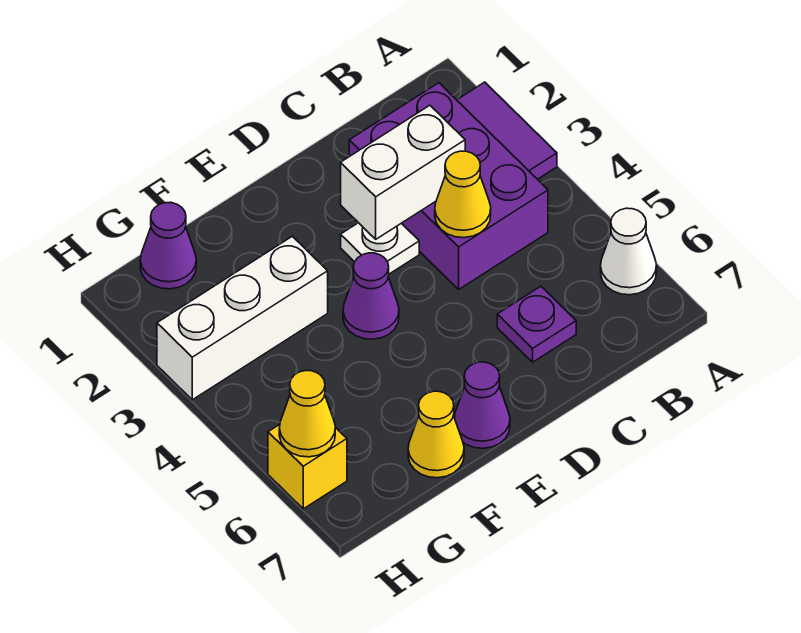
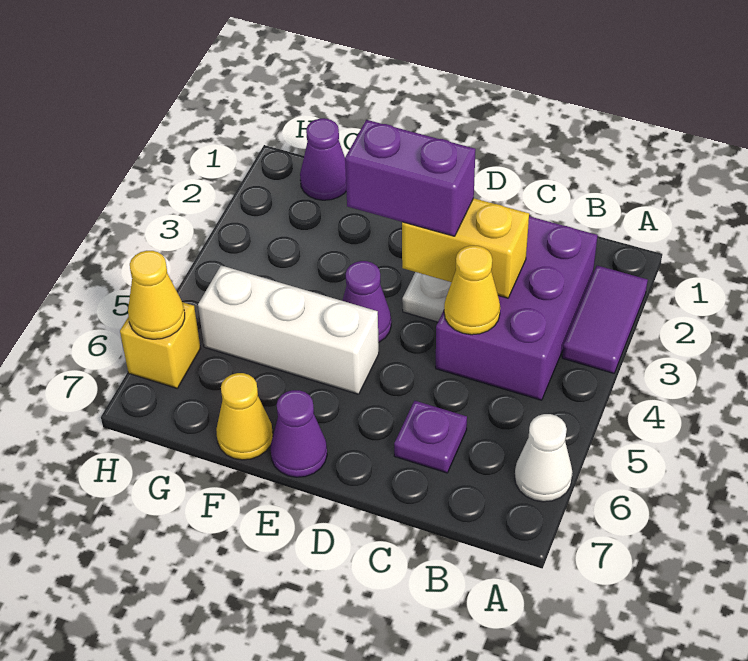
white brick C3:D3 level 2 -> yellow brick C3:D3 level 2
none -> purple brick D3:E3 level 3
white brick F3:H3 level 1 -> white brick E5:G5 level 1

